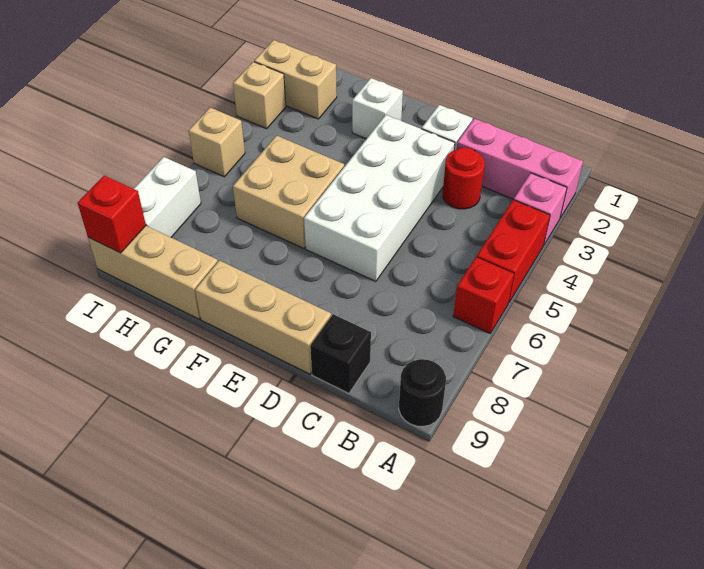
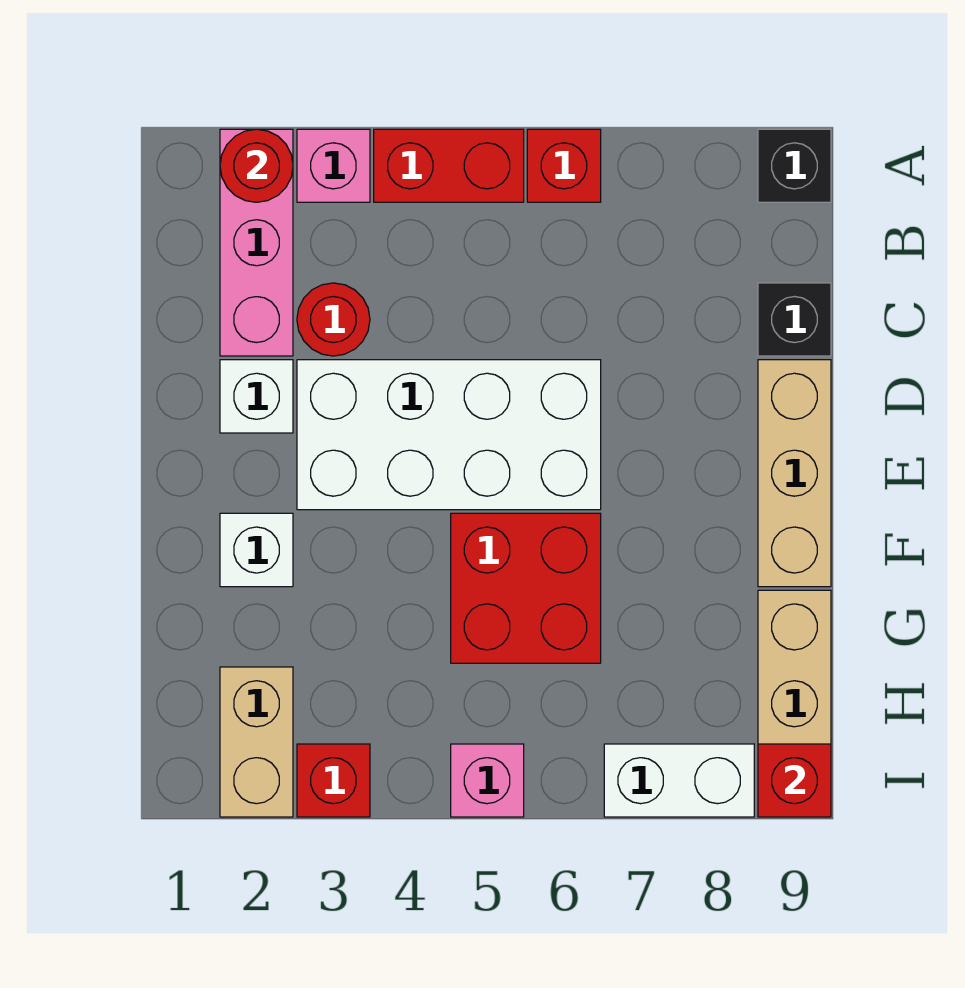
none -> red round brick A2 level 2
black round brick A9 level 1 -> black brick A9 level 1
tan brick F5:G6 level 1 -> red brick F5:G6 level 1
tan brick I3 level 1 -> red brick I3 level 1
tan brick I5 level 1 -> pink brick I5 level 1

